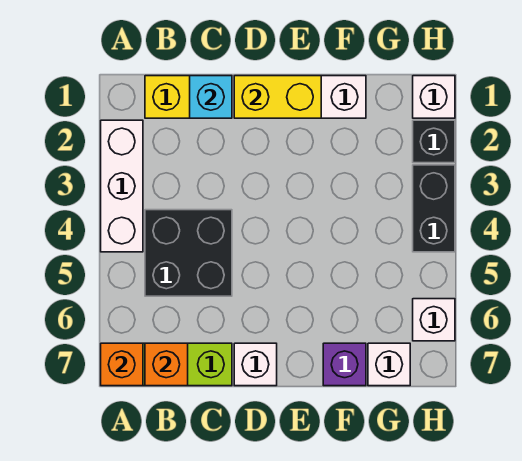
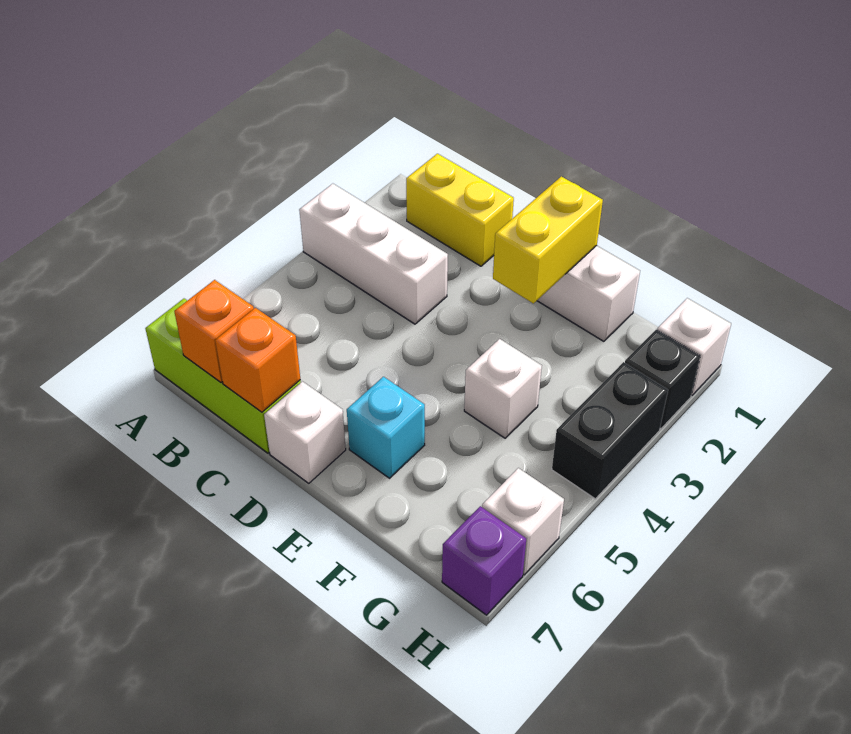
white brick A2:A4 level 1 -> white brick A3:C3 level 1
orange brick A7 level 2 -> orange brick C7 level 2
black brick B4:C5 level 1 -> none
cyan brick C1 level 2 -> cyan brick E6 level 1
yellow brick D1:E1 level 2 -> yellow brick E1:E2 level 2
purple brick F7 level 1 -> purple brick H7 level 1
white brick G7 level 1 -> white brick F4 level 1

